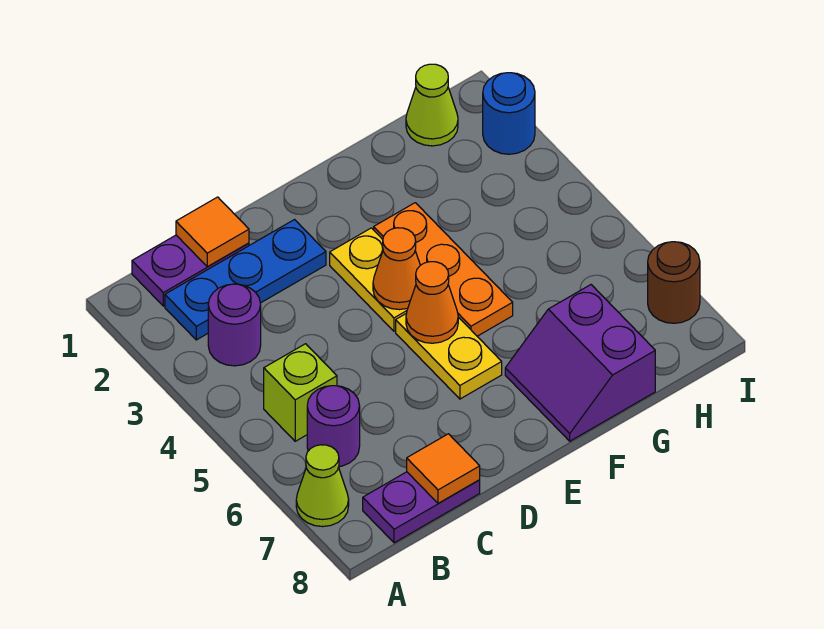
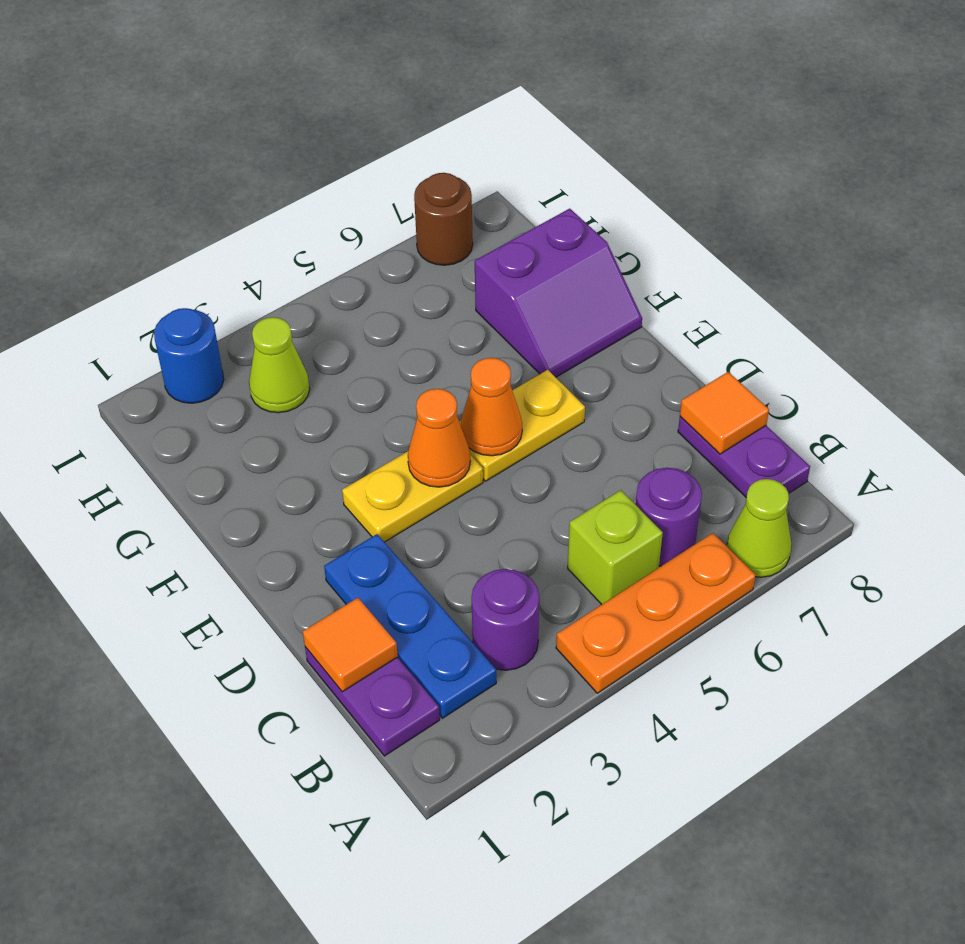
orange plate F3:F5 level 1 -> orange plate A4:A6 level 1
lime cone H1 level 1 -> lime cone H3 level 1

